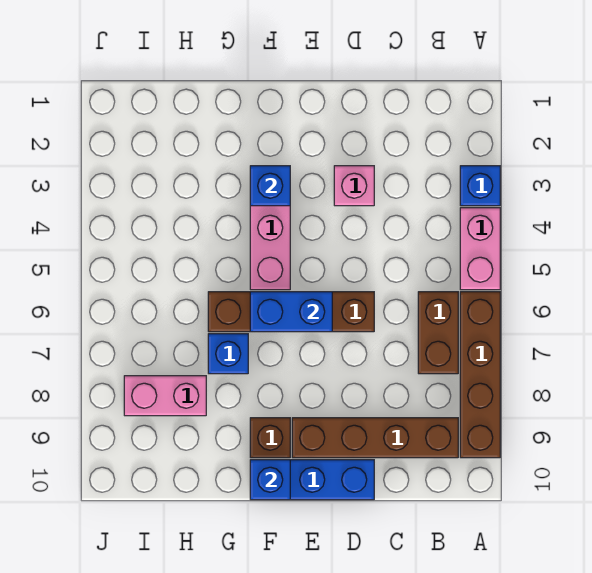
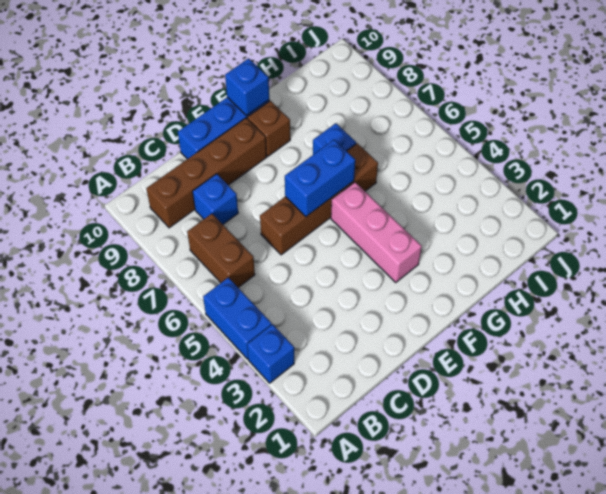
pink brick A4:A5 level 1 -> blue brick A4:A5 level 1
brown brick A6:A9 level 1 -> none
pink brick D3 level 1 -> none
blue brick F3 level 2 -> blue brick C8 level 1
pink brick H8:I8 level 1 -> none

